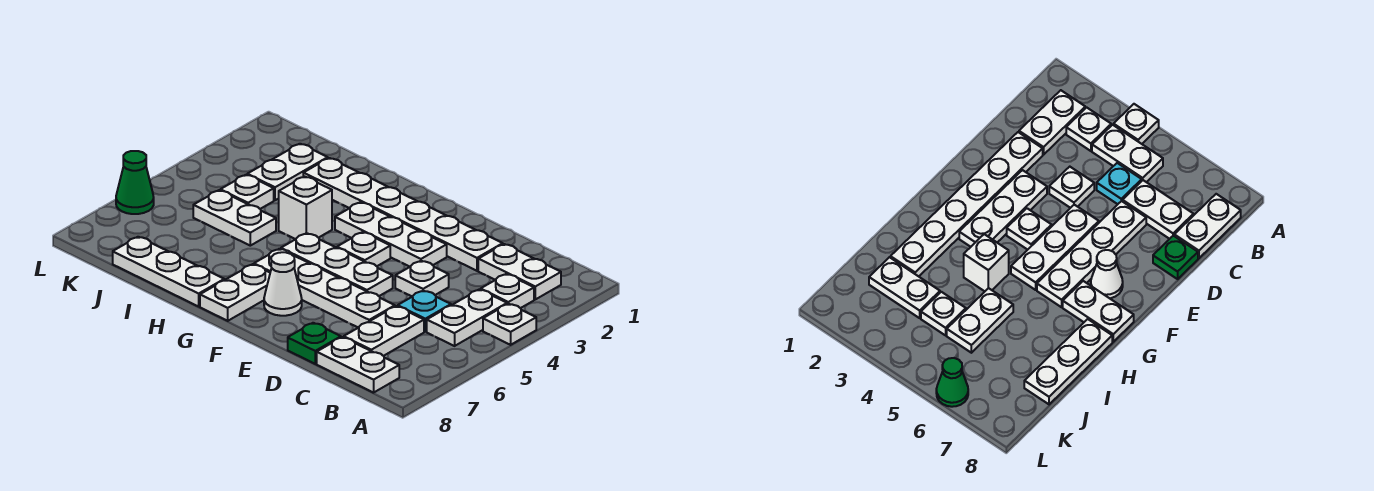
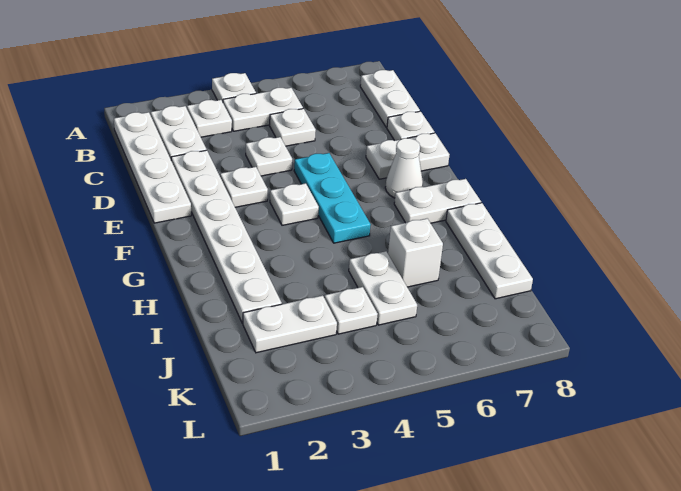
cyan plate C5 level 1 -> white plate C5 level 1
white plate C6:C7 level 1 -> white plate E7:E8 level 1
white plate D6:G6 level 1 -> white plate B1:E1 level 1
green plate D8 level 1 -> white plate D8 level 1
white plate E3:G3 level 1 -> white plate E3 level 1
white plate E5:G5 level 1 -> cyan plate E5:G5 level 1
white brick H4 level 1 -> white brick I6 level 1
green cone L6 level 1 -> none

